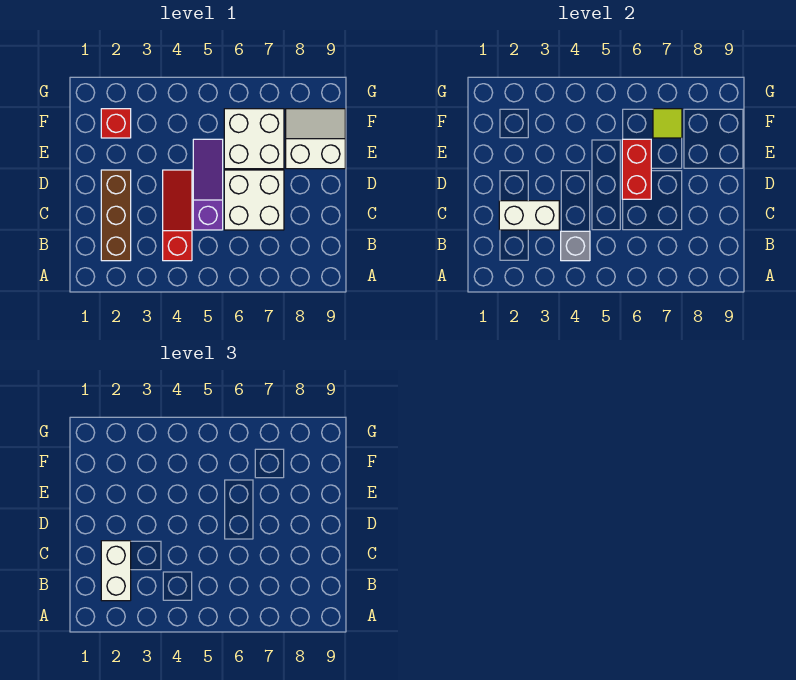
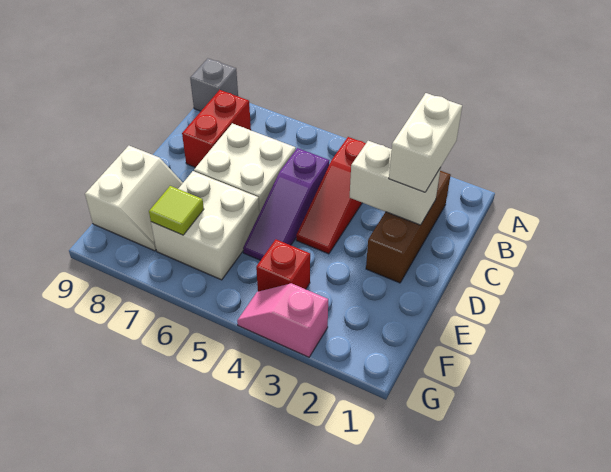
grey brick B4 level 2 -> grey brick A9 level 1
red brick D6:E6 level 2 -> red brick B8:C8 level 1
white slope E8:F9 level 1 top E -> white slope E8:F9 level 1 top 9
red brick F2 level 1 -> red brick F4 level 1
none -> pink slope G3:G4 level 1 top 3

